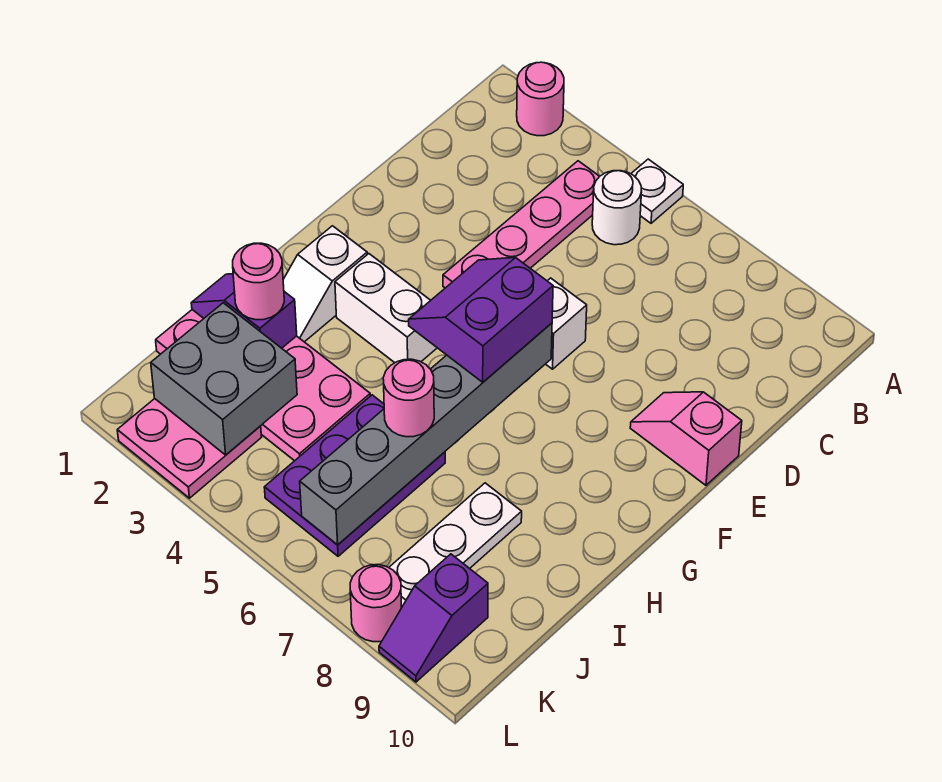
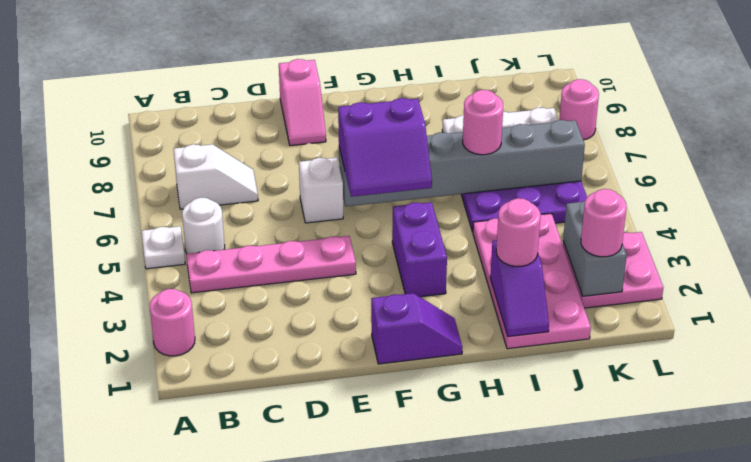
white slope G2:H2 level 1 top G -> white slope B7:C7 level 1 top B
white brick G3:G4 level 1 -> purple brick G3:G4 level 1
grey brick J2:K3 level 2 -> grey brick K2:K3 level 2
none -> pink round brick K2 level 3
purple slope K9:L9 level 1 top K -> purple slope F1:G1 level 1 top F

